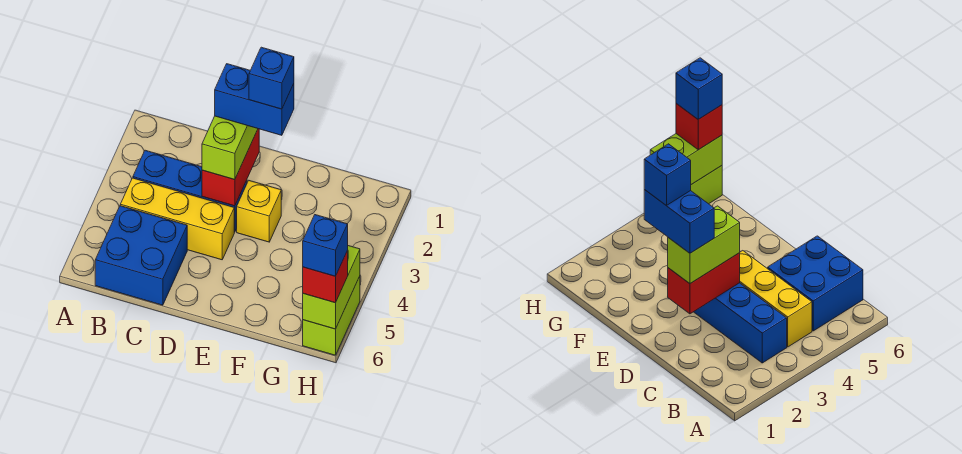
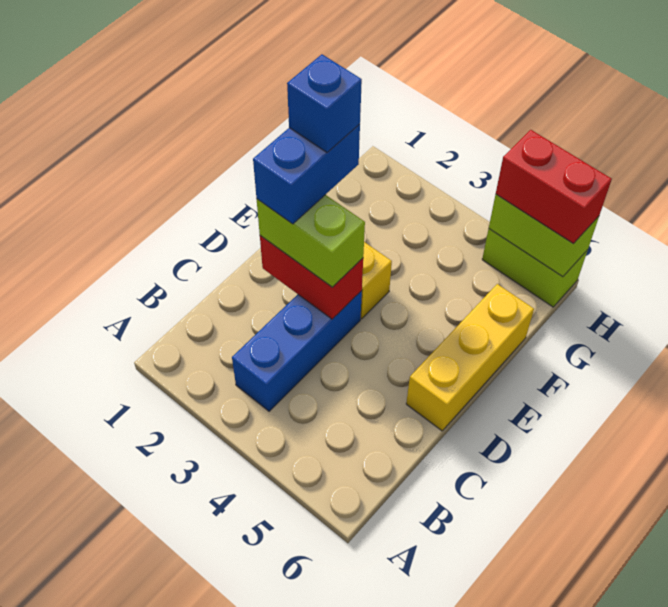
yellow brick B4:D4 level 1 -> yellow brick D6:F6 level 1
blue brick B5:C6 level 1 -> none
red brick H6 level 3 -> red brick H5:H6 level 3
blue brick H6 level 4 -> none

